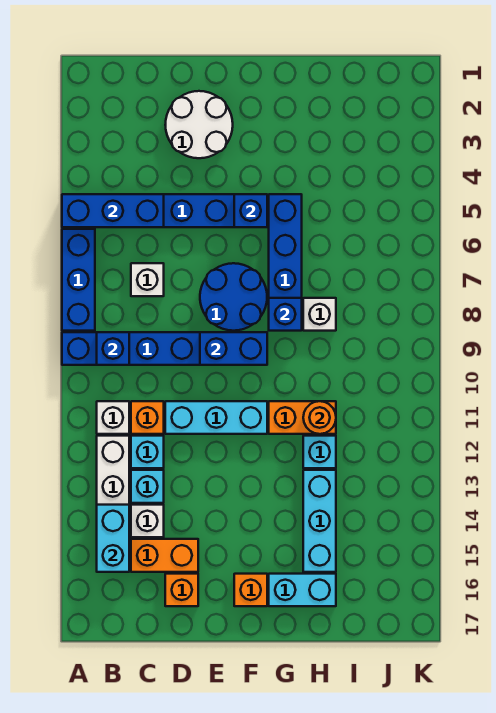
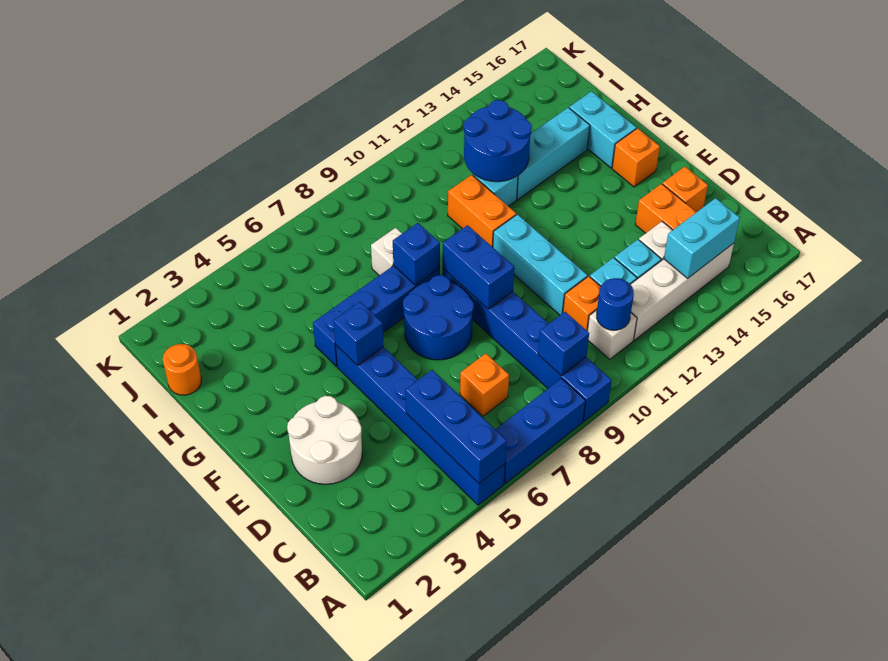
none -> blue round brick B11 level 2
white brick C7 level 1 -> orange brick C7 level 1
orange round brick H11 level 2 -> orange round brick I1 level 1
none -> blue round brick H12:I13 level 2

